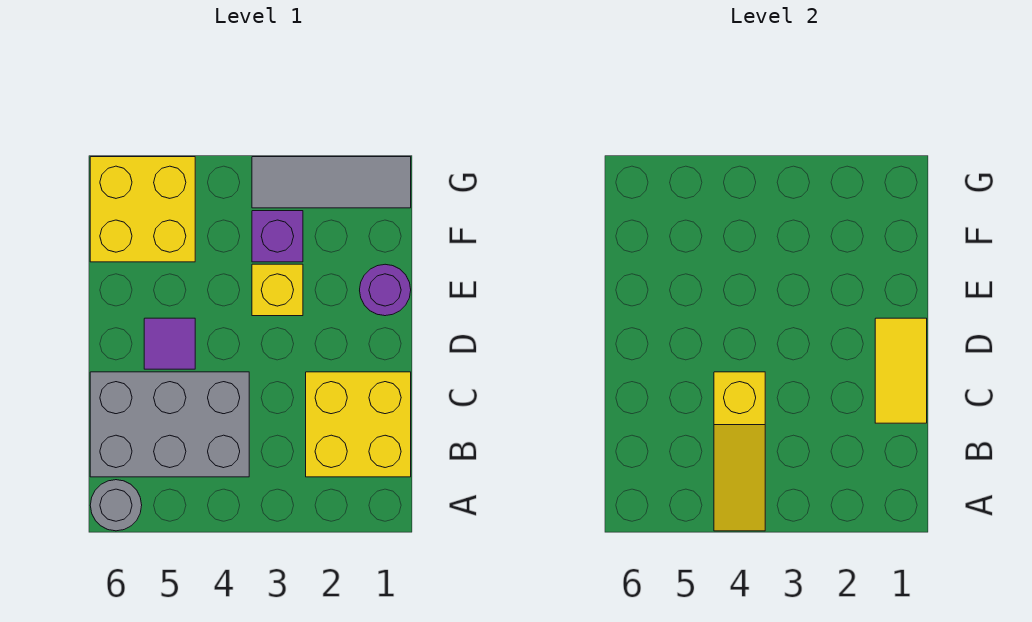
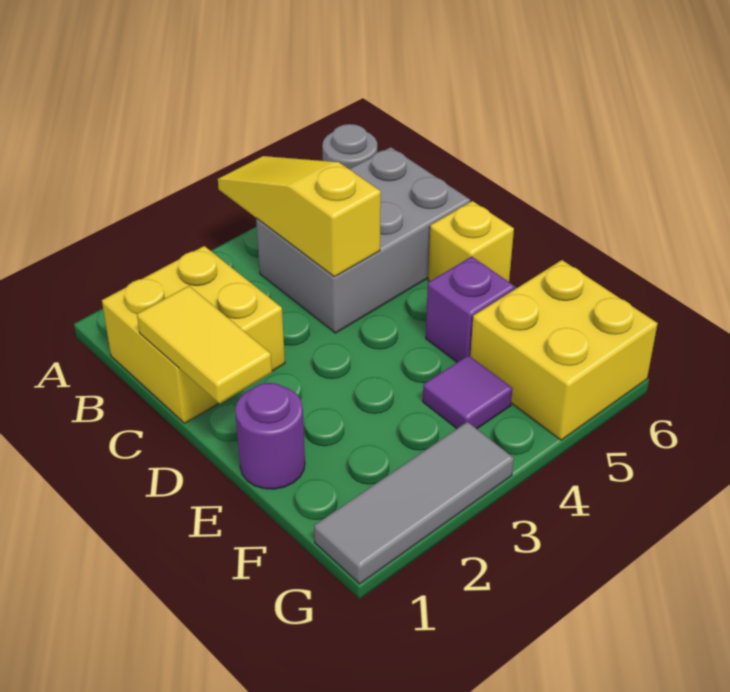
purple tile D5 level 1 -> purple tile F4 level 1
yellow brick E3 level 1 -> yellow brick D6 level 1
purple brick F3 level 1 -> purple brick E5 level 1

